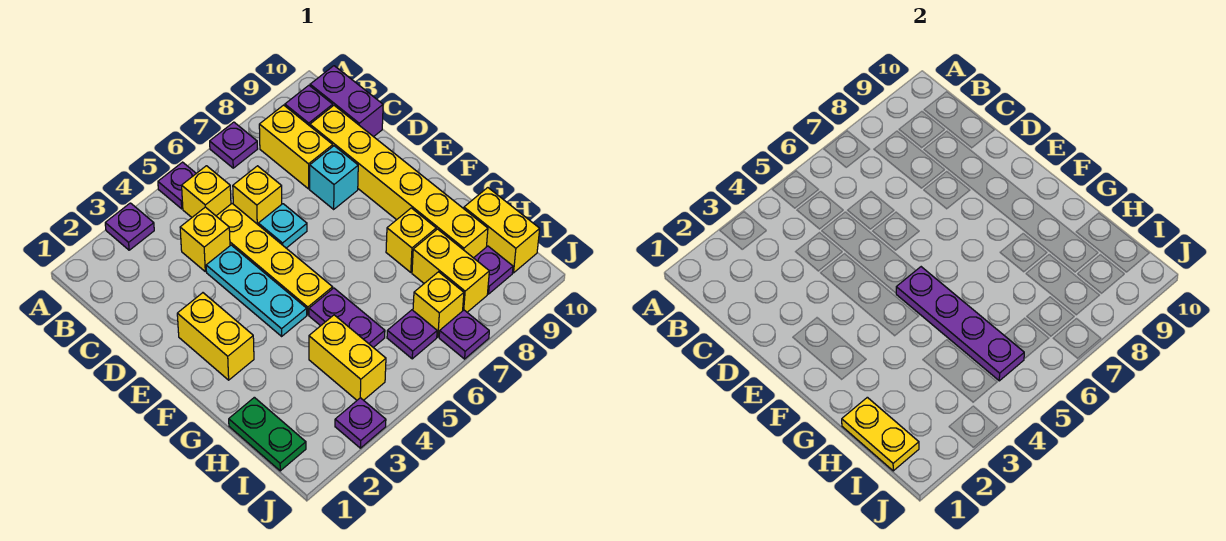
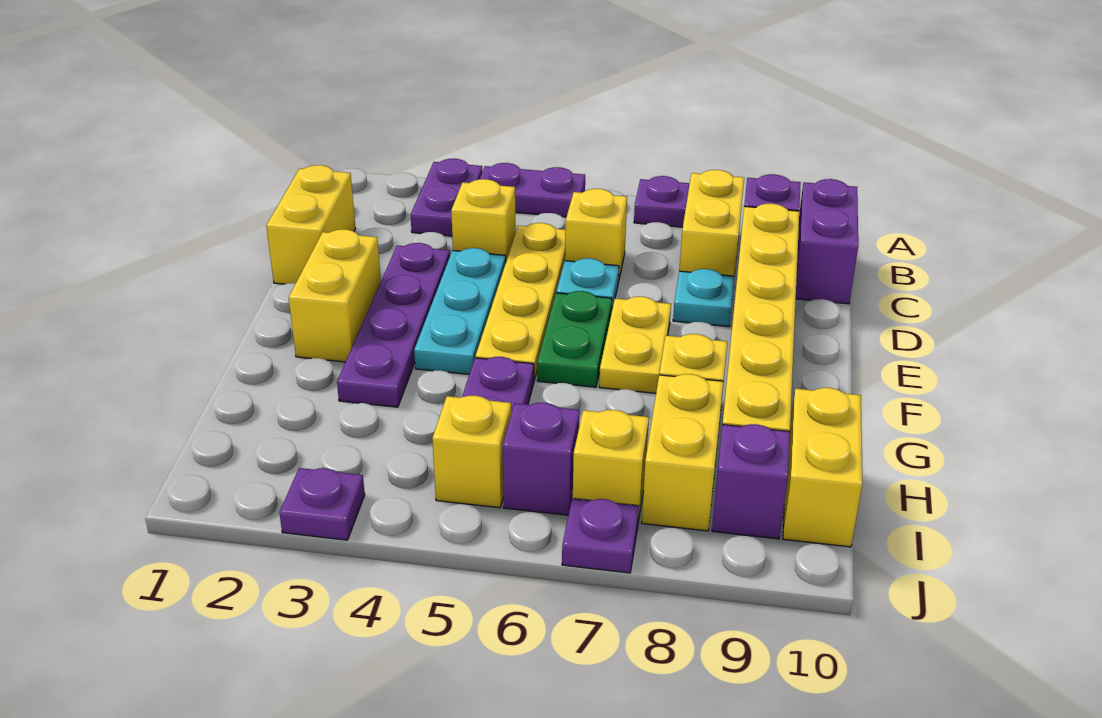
purple plate A3 level 1 -> purple plate A3:B3 level 1
purple plate A5 level 1 -> purple plate A4:A5 level 1
yellow brick B5 level 1 -> yellow brick I5 level 1
cyan brick D8 level 1 -> cyan plate D8 level 1
purple plate F5:I5 level 2 -> purple plate D3:G3 level 1
green plate H1:I1 level 1 -> green plate E6:F6 level 1
yellow plate H1:I1 level 2 -> yellow plate E7:F7 level 1
yellow brick H4:I4 level 1 -> yellow brick C1:D1 level 1
purple plate I6 level 1 -> purple brick I6 level 1
purple plate I9 level 1 -> purple brick I9 level 1

